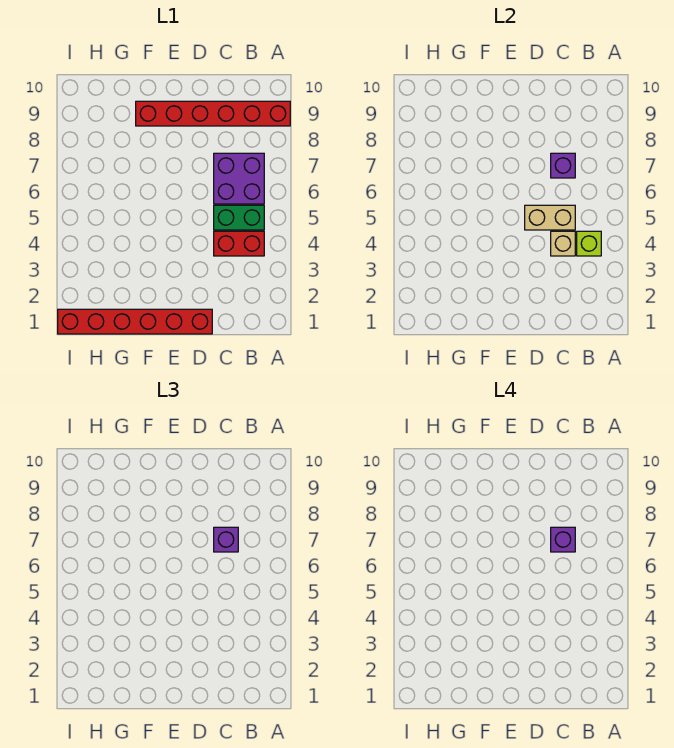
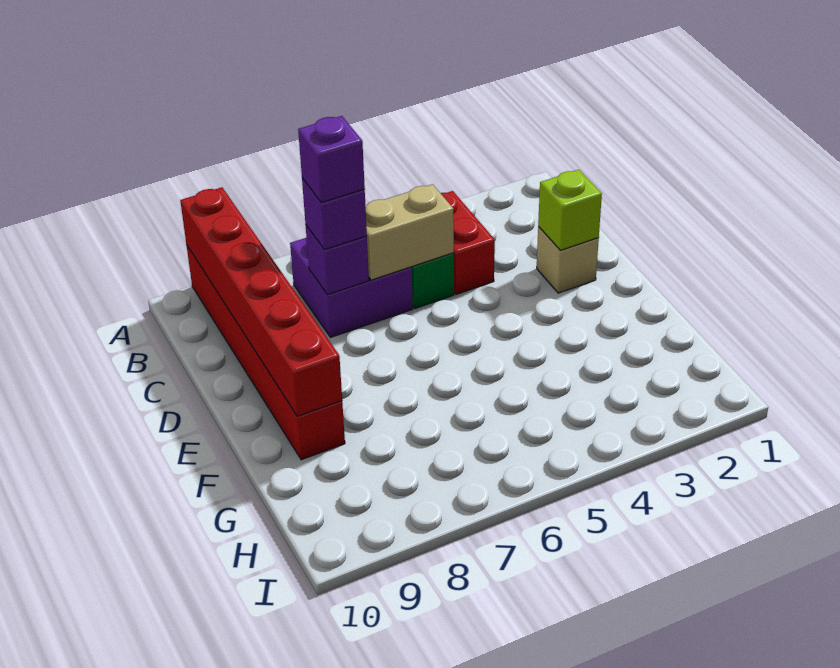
lime brick B4 level 2 -> lime brick D2 level 2
tan brick C4 level 2 -> tan brick D2 level 1
tan brick C5:D5 level 2 -> tan brick C5:C6 level 2
red brick D1:I1 level 1 -> red brick A9:F9 level 2

